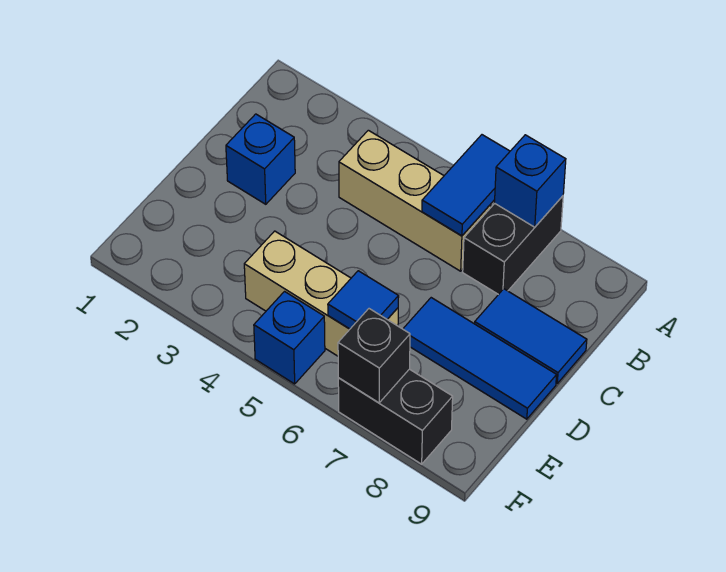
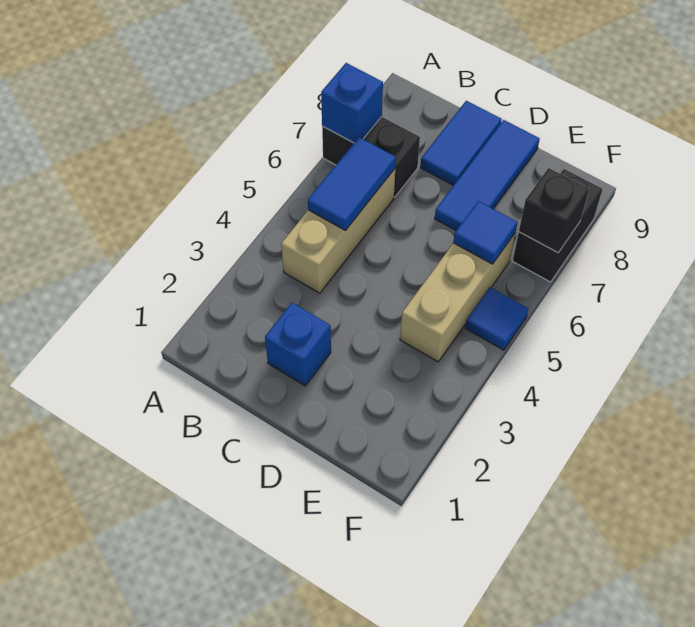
blue tile A6:B6 level 2 -> blue tile B5:B6 level 2
blue brick F5 level 1 -> blue tile F5 level 1

